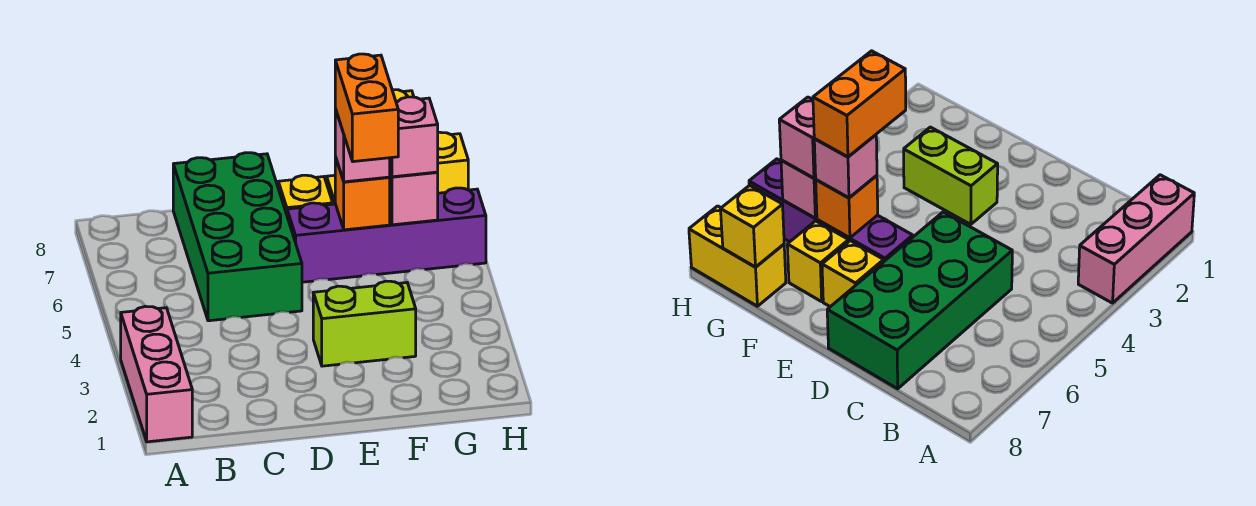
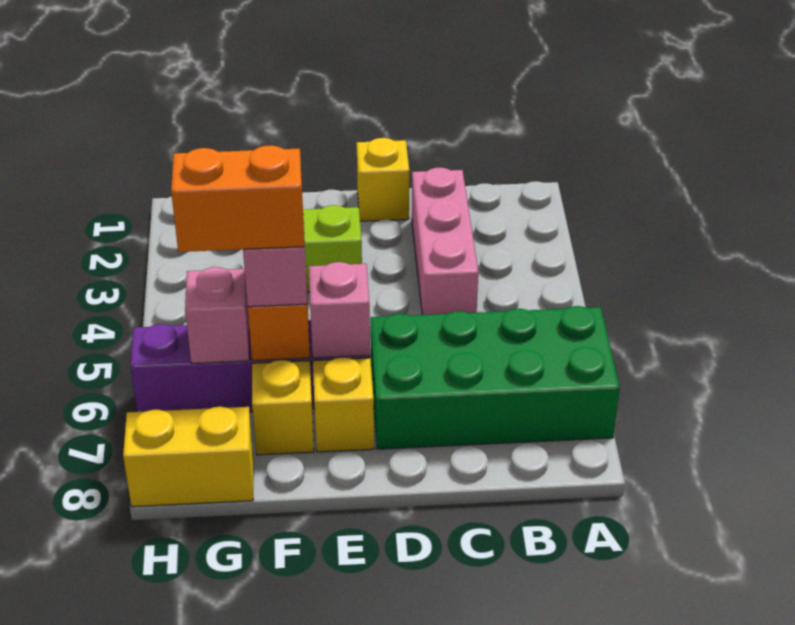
pink brick A1:A3 level 1 -> pink brick C2:C4 level 1
green brick C5:D8 level 1 -> green brick A6:D7 level 1
orange brick F5:F6 level 4 -> orange brick F6:G6 level 4
pink brick G6 level 3 -> pink brick E6 level 2
yellow brick G8 level 2 -> yellow brick D1 level 1

